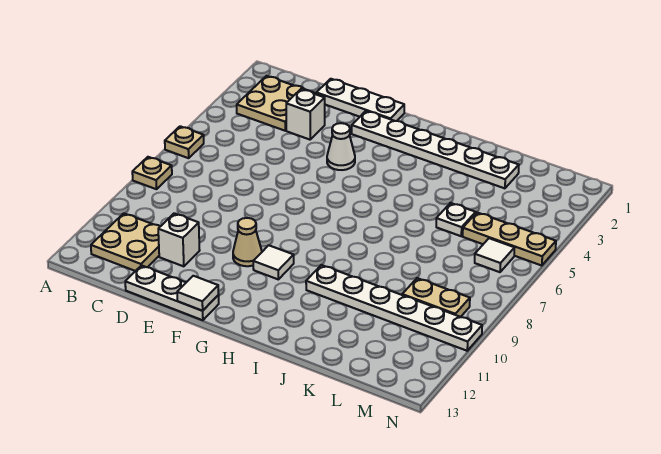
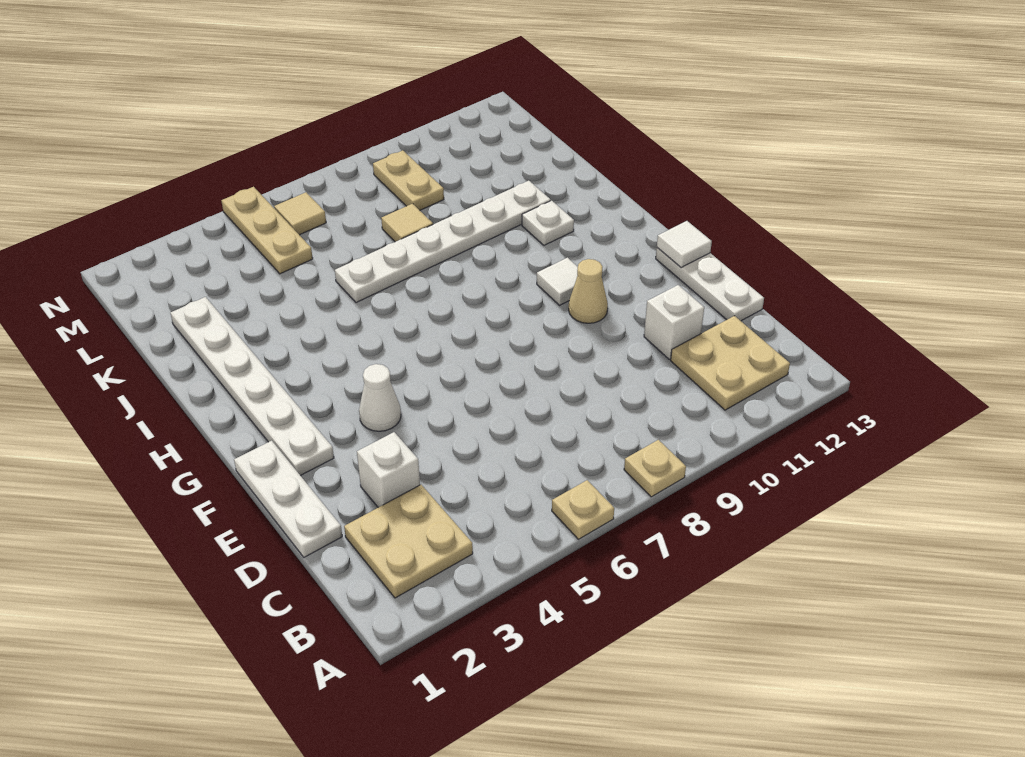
white plate I10:N10 level 1 -> white plate J6:J11 level 1
white plate K5 level 1 -> white plate I11 level 1
none -> tan tile K8 level 1
white tile M6 level 1 -> tan tile M6 level 1

